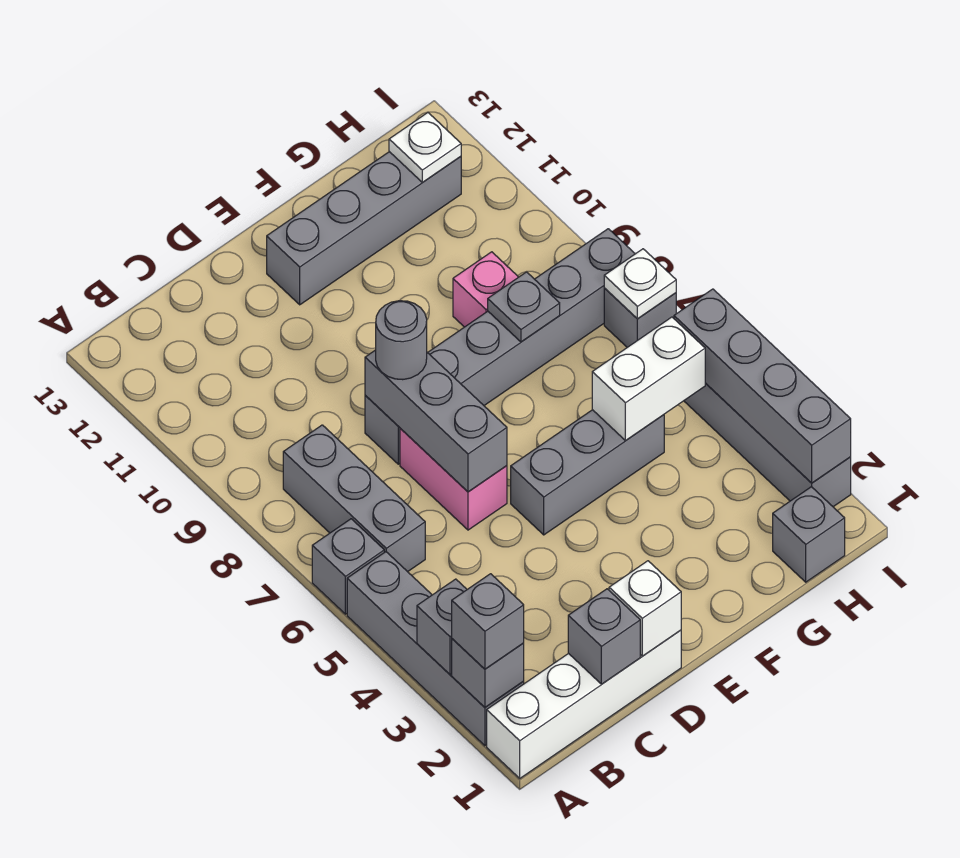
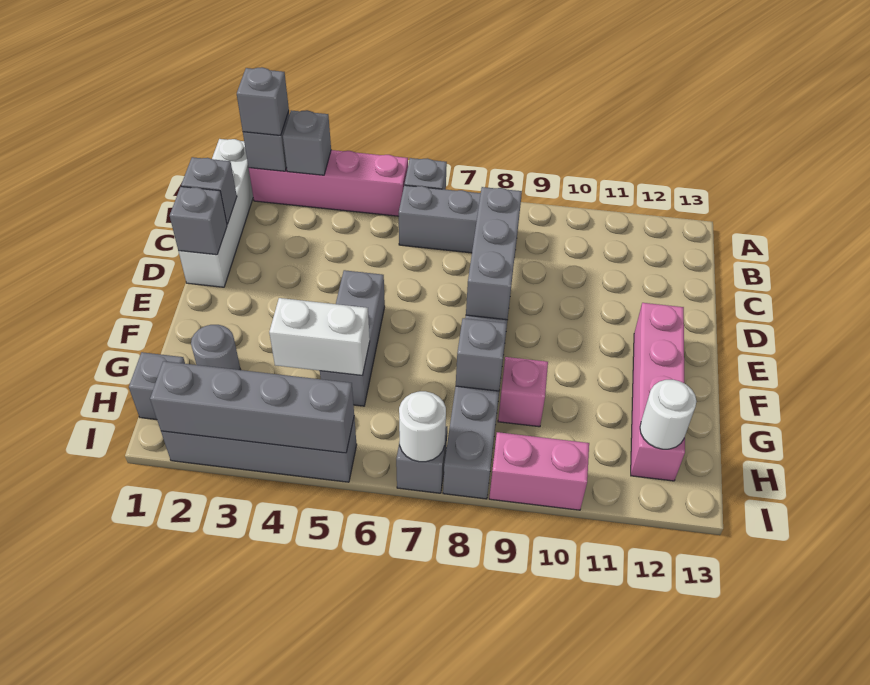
grey brick A2:A5 level 1 -> pink brick A2:A5 level 1
white brick D1 level 2 -> grey brick D1 level 2
pink brick D6:D7 level 1 -> pink brick I9:I10 level 1
grey brick D6:D8 level 2 -> grey brick C8:E8 level 2
grey round brick D8 level 3 -> grey round brick G2 level 1
grey brick E12:H12 level 1 -> pink brick E12:H12 level 1
white brick G5:H5 level 2 -> white brick G4:G5 level 2
grey plate G8 level 2 -> grey brick G8 level 2
white plate H12 level 2 -> white round brick H12 level 2
white plate I7 level 2 -> white round brick I7 level 2

